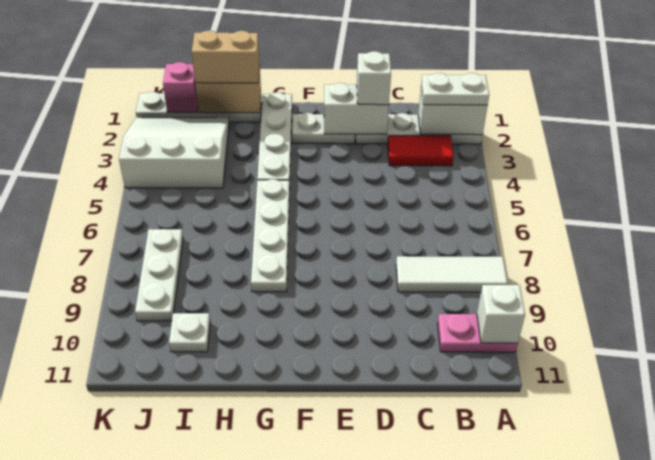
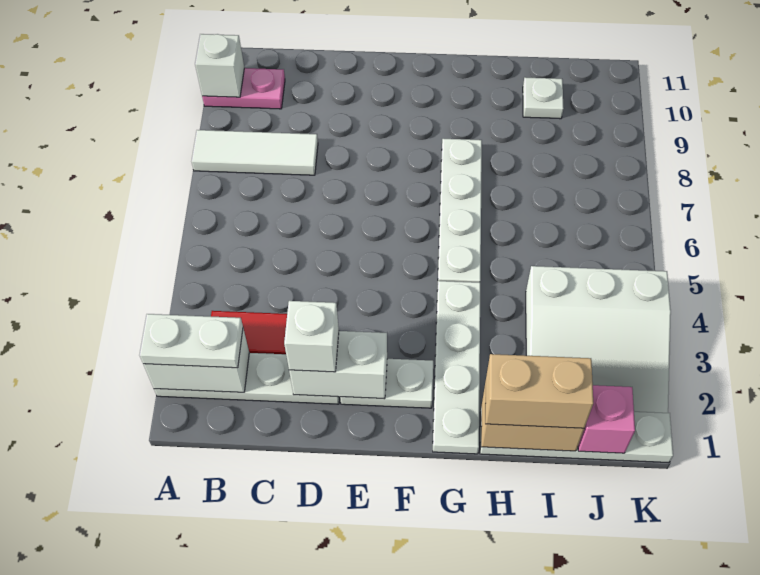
white plate J7:J9 level 1 -> none

